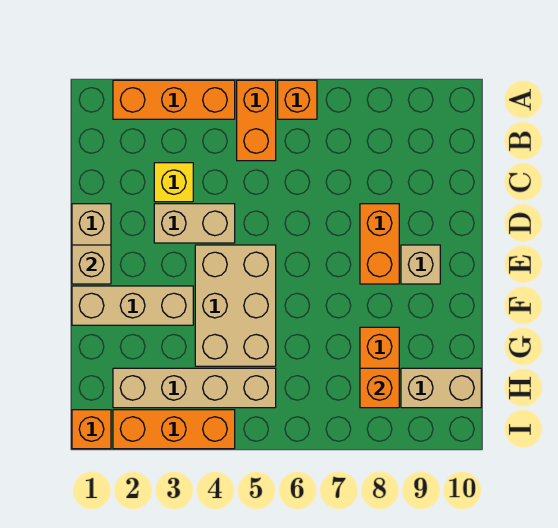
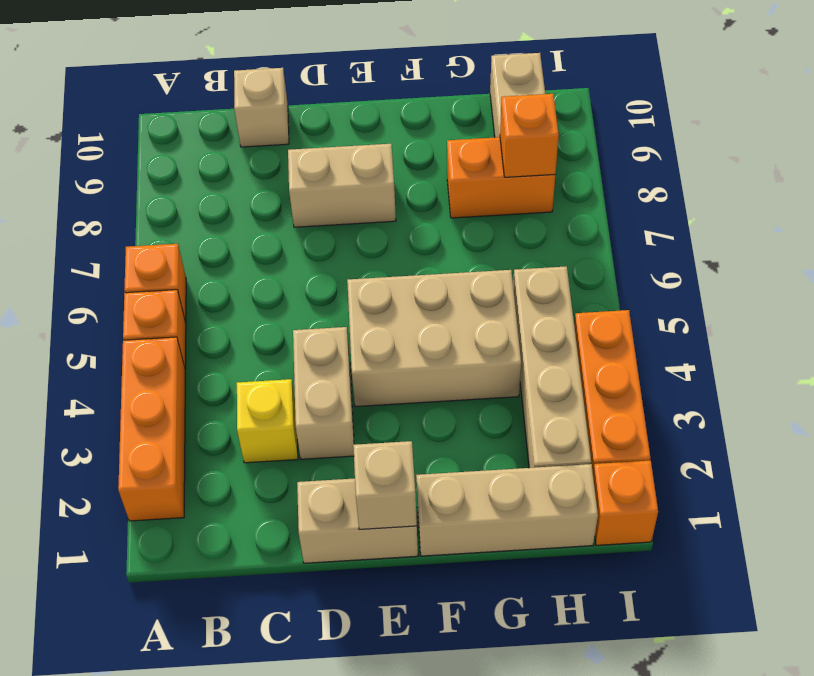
orange brick A5:B5 level 1 -> orange brick A5 level 1
orange brick D8:E8 level 1 -> tan brick D8:E8 level 1
tan brick E9 level 1 -> tan brick C10 level 1
tan brick F1:F3 level 1 -> tan brick F1:H1 level 1

